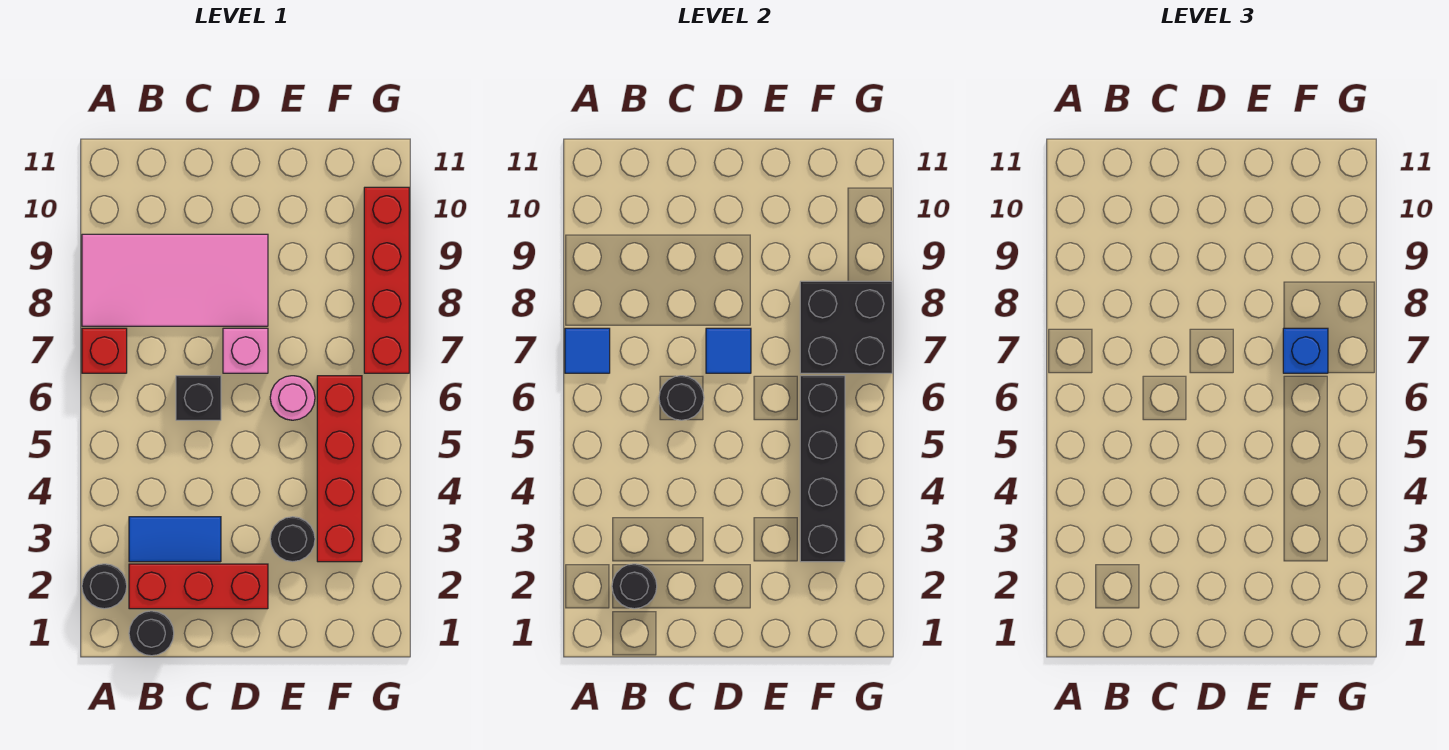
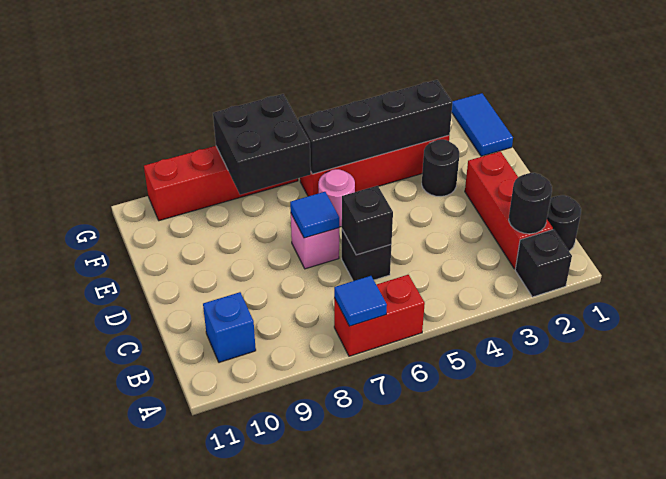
black round brick A2 level 1 -> black brick A2 level 1
red brick A7 level 1 -> red brick A6:A7 level 1
pink tile A8:D9 level 1 -> none
blue tile B3:C3 level 1 -> blue tile F1:G1 level 1
black round brick C6 level 2 -> black brick C6 level 2
blue brick F7 level 3 -> blue brick B10 level 1

